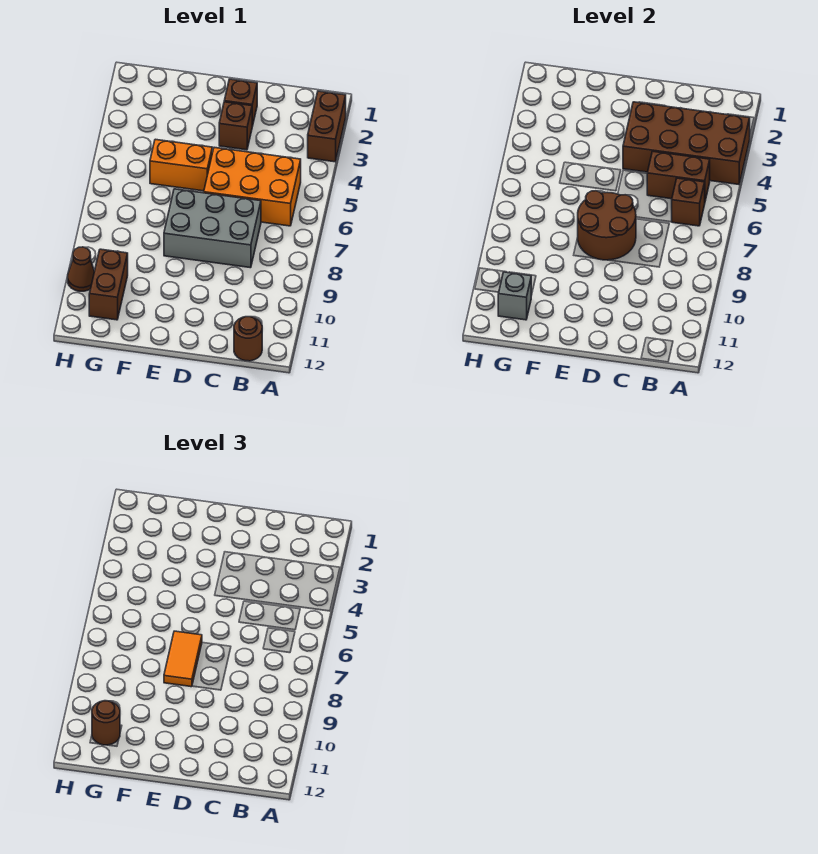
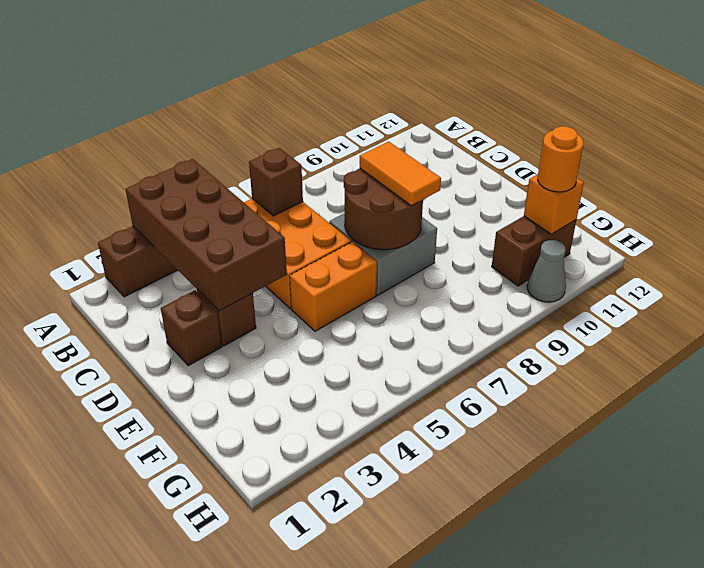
brown brick B5:C5 level 2 -> none
brown round brick B12 level 1 -> none
grey brick C7:E8 level 1 -> grey brick D7:E8 level 1
orange brick E5:F5 level 1 -> orange brick E5:E6 level 1
orange tile E7:E8 level 3 -> orange tile D8:E8 level 3
grey brick G11 level 2 -> orange brick G11 level 2
brown round brick G11 level 3 -> orange round brick G11 level 3
brown cone H10 level 1 -> grey cone H10 level 1

